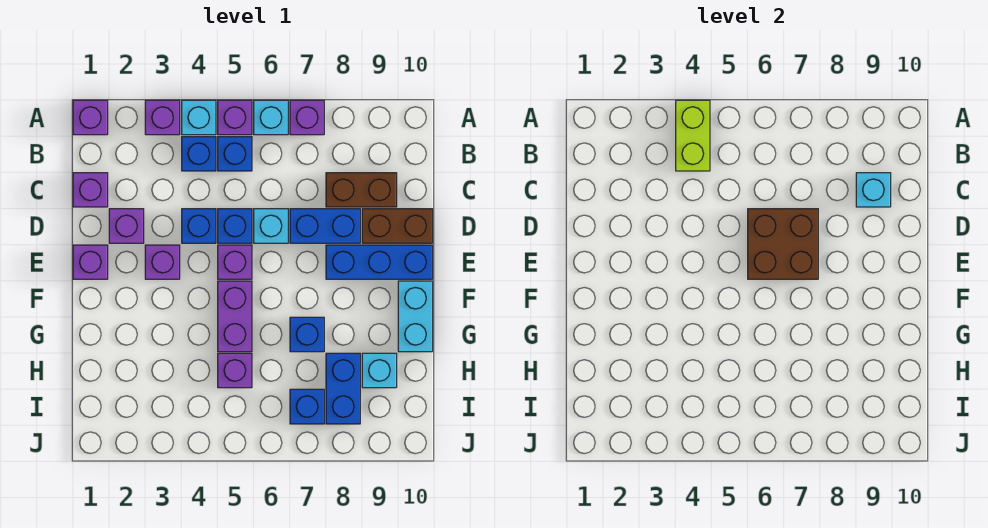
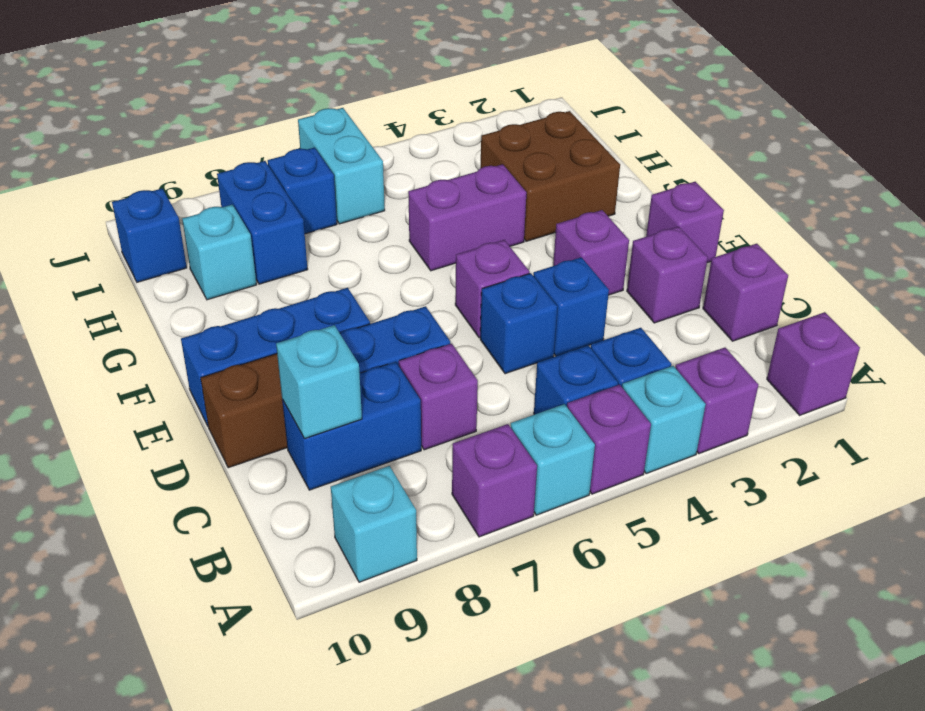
lime brick A4:B4 level 2 -> none
brown brick C8:C9 level 1 -> blue brick C8:C9 level 1
cyan brick D6 level 1 -> cyan brick A9 level 1
brown brick D6:E7 level 2 -> brown brick G2:H3 level 1
purple brick F5:G5 level 1 -> purple brick G4:G5 level 1
cyan brick F10:G10 level 1 -> cyan brick I6:J6 level 1
blue brick G7 level 1 -> blue brick I10 level 1
purple brick H5 level 1 -> purple brick C7 level 1

